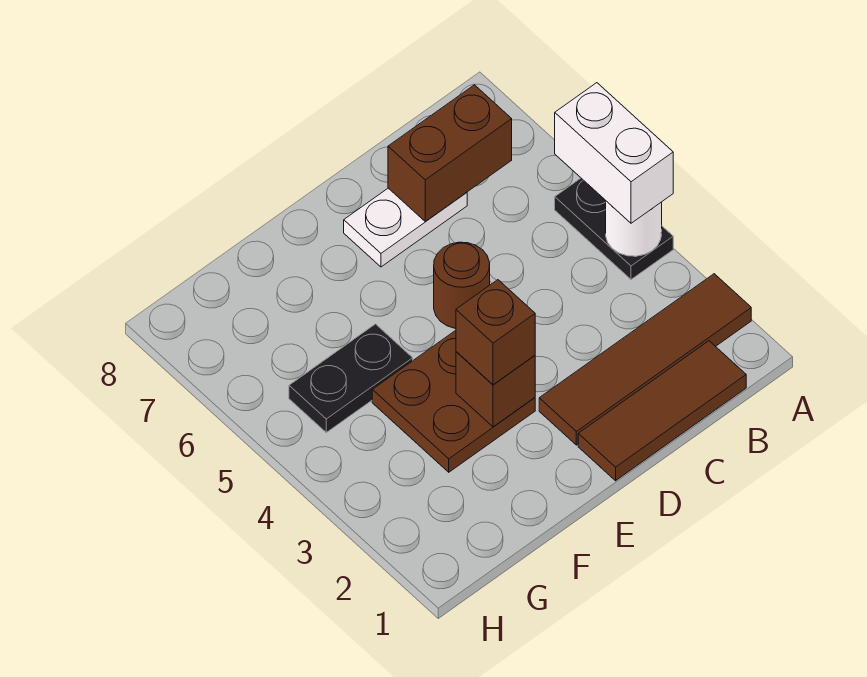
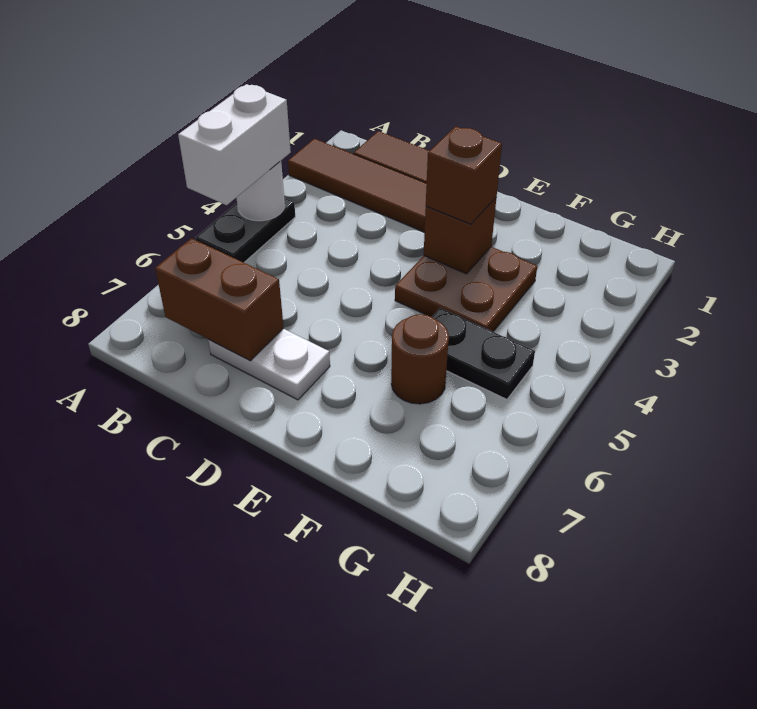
brown round brick D5 level 1 -> brown round brick F6 level 1

